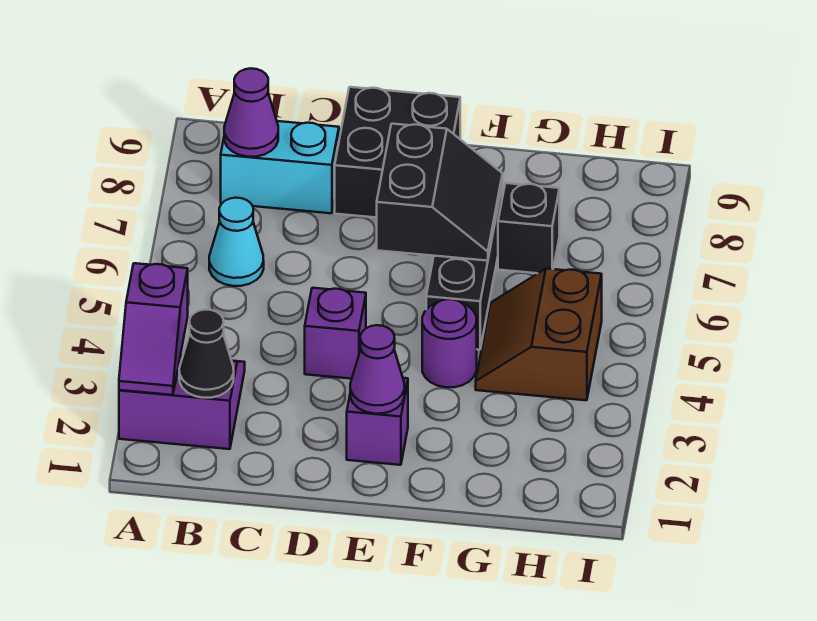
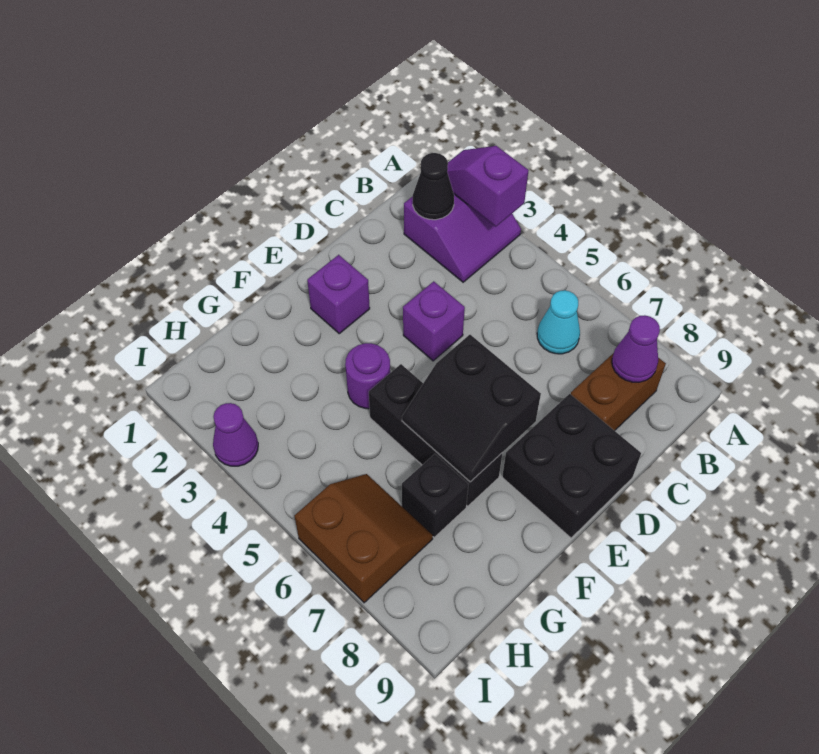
cyan brick B8:C8 level 1 -> brown brick B8:C8 level 1
purple cone E2 level 2 -> purple cone I3 level 1
brown slope G4:H5 level 1 top H -> brown slope H6:I7 level 1 top I

